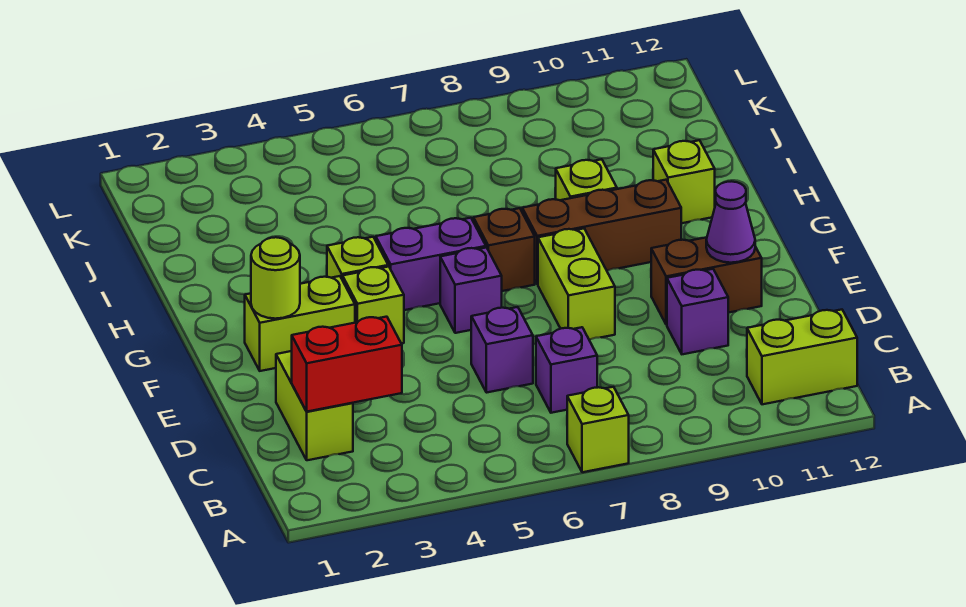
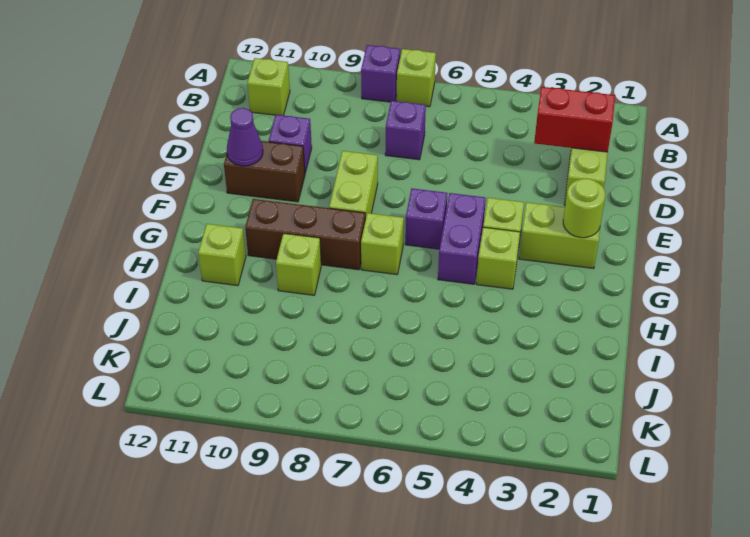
lime brick B11:B12 level 1 -> lime brick B11 level 1
purple brick D6 level 1 -> purple brick A8 level 1
purple brick G5:G6 level 1 -> purple brick F5:G5 level 1
brown brick G7 level 1 -> lime brick G7 level 1

